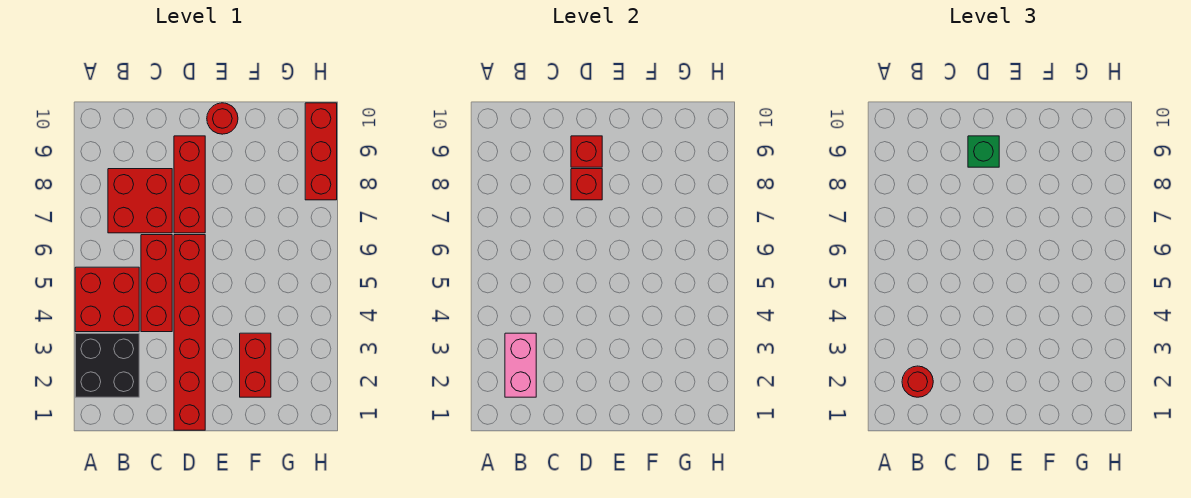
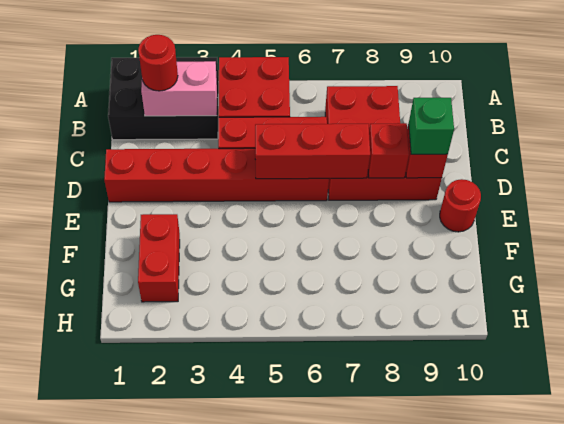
black brick A2:B3 level 1 -> black brick A1:B3 level 1
red brick F2:F3 level 1 -> red brick F2:G2 level 1
red brick H8:H10 level 1 -> red brick D5:D7 level 2

